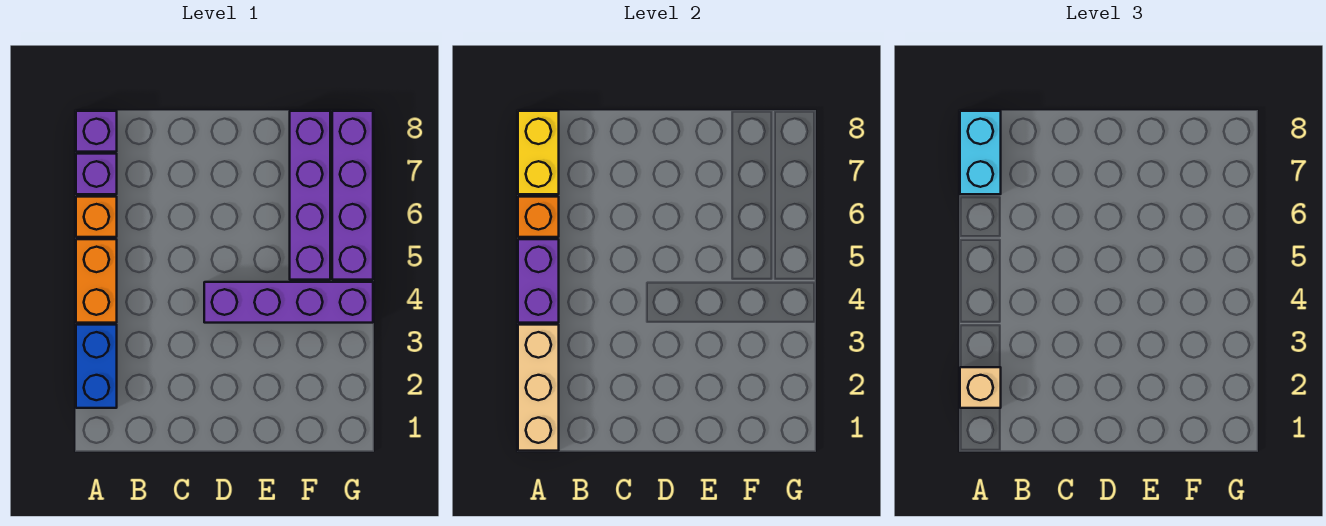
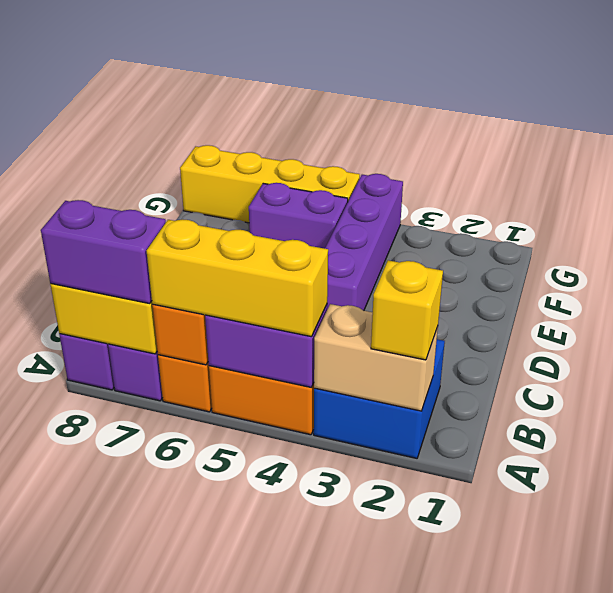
tan brick A1:A3 level 2 -> tan brick A2:A3 level 2
blue brick A2:A3 level 1 -> blue brick A2:B3 level 1
tan brick A2 level 3 -> yellow brick A2 level 3
none -> yellow brick A4:A6 level 3
cyan brick A7:A8 level 3 -> purple brick A7:A8 level 3
purple brick F5:F8 level 1 -> purple brick F5:F6 level 1
purple brick G5:G8 level 1 -> yellow brick G5:G8 level 1

